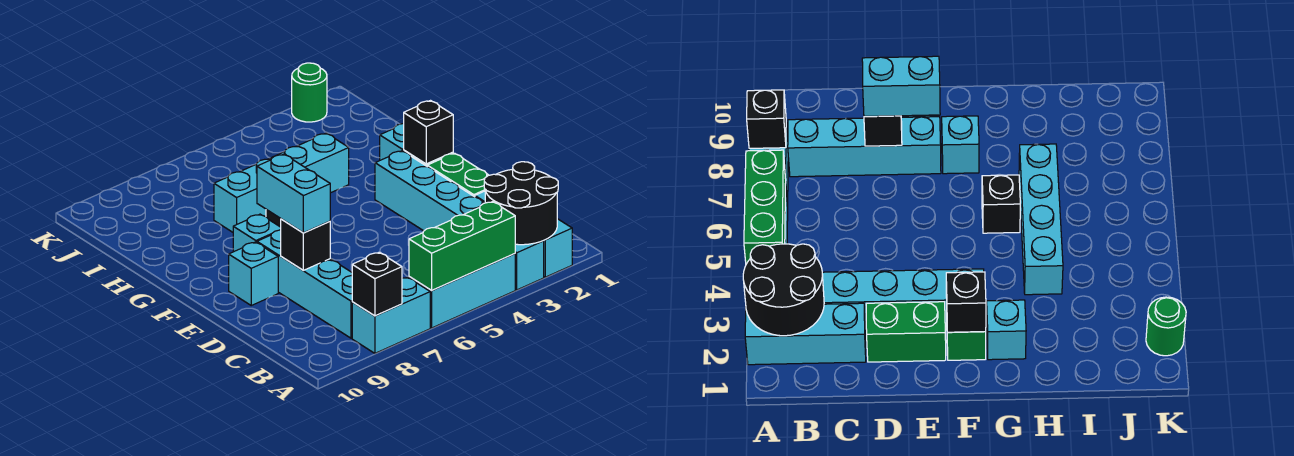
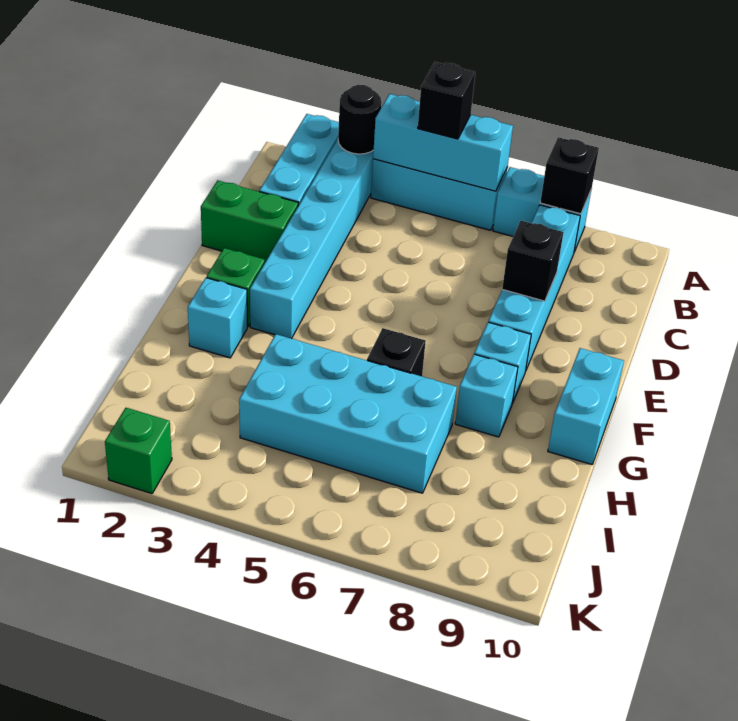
black round brick A2:B3 level 2 -> black round brick A3 level 2
green brick A4:A6 level 2 -> cyan brick A4:A6 level 2
green brick D2:E2 level 1 -> green brick D1:D2 level 1
cyan brick D8:E8 level 3 -> cyan brick F10:G10 level 1
cyan brick E9 level 1 -> cyan brick G8 level 1
black brick F2 level 2 -> black brick A5 level 3
cyan brick H4:H7 level 1 -> cyan brick H4:I7 level 1
green round brick K2 level 1 -> green brick K2 level 1

